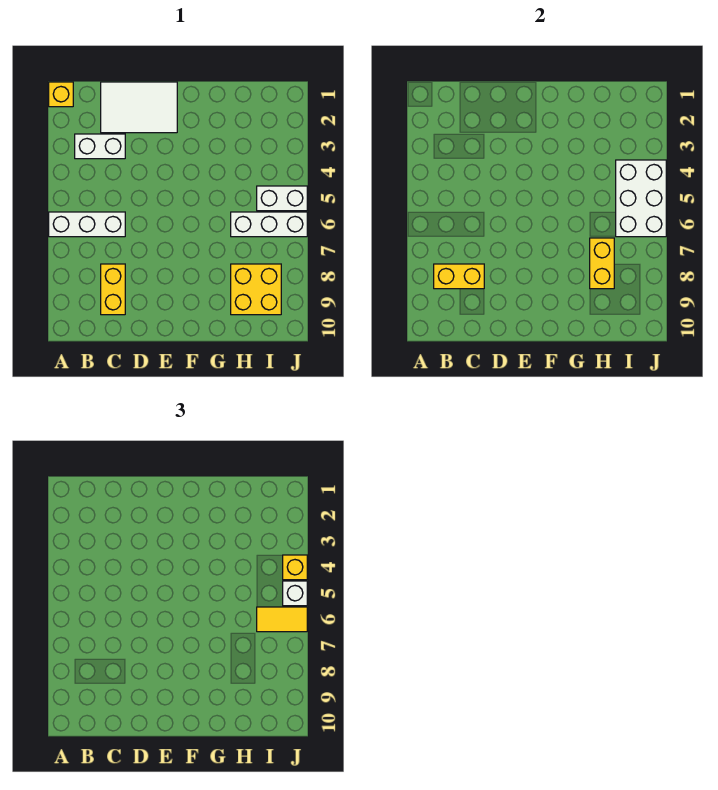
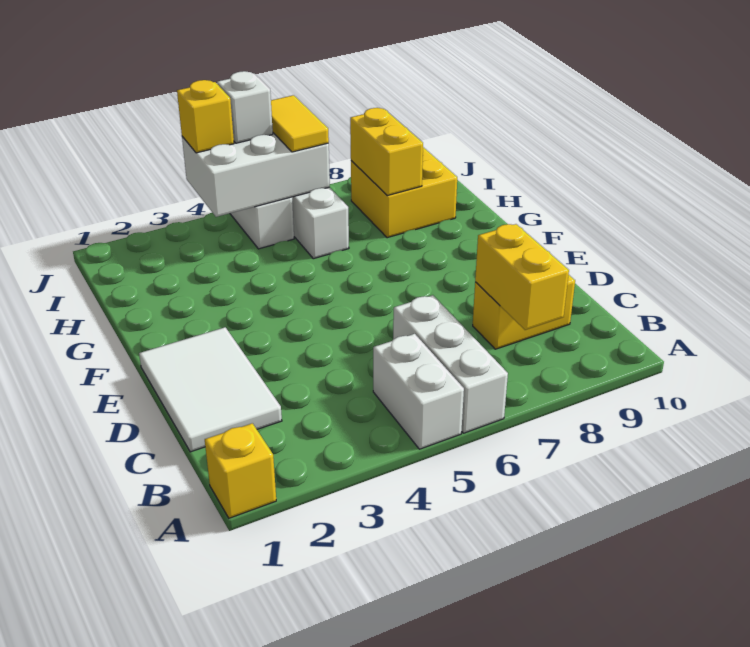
white brick B3:C3 level 1 -> white brick A5:B5 level 1
yellow brick H7:H8 level 2 -> yellow brick H8:I8 level 2

